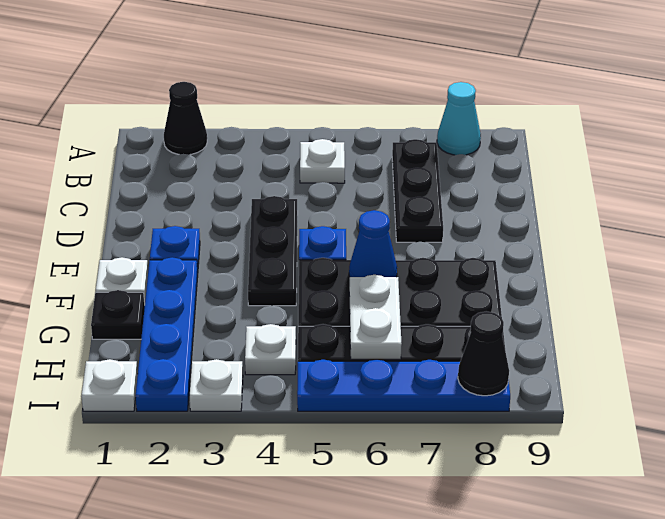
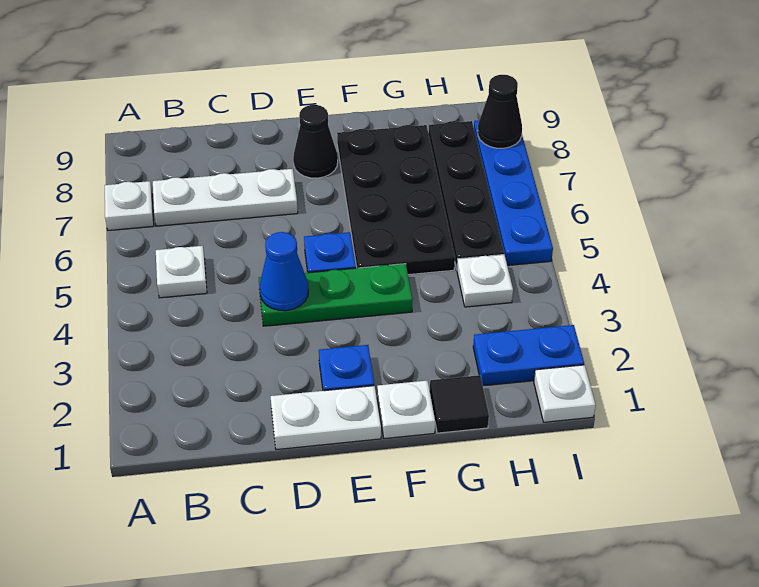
black cone A2 level 1 -> black cone E8 level 1
cyan cone A8 level 1 -> none
black plate B7:D7 level 1 -> white plate B7:D7 level 1
black plate D4:F4 level 1 -> green plate D4:F4 level 1
blue plate F2:I2 level 1 -> blue plate H2:I2 level 1
blue cone F6 level 2 -> blue cone D4 level 2
black plate G1 level 1 -> black tile G1 level 1
white plate G6:H6 level 2 -> white plate D1:E1 level 1
white plate I3 level 1 -> white plate A7 level 1

